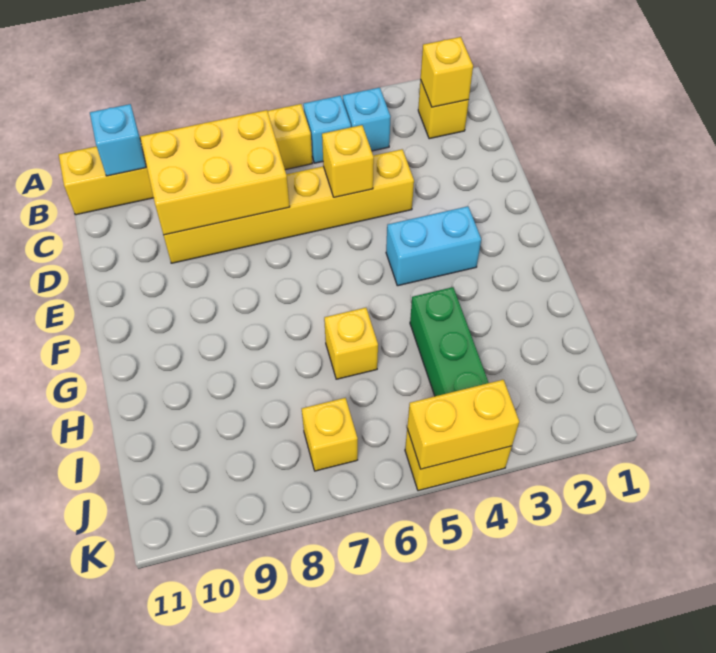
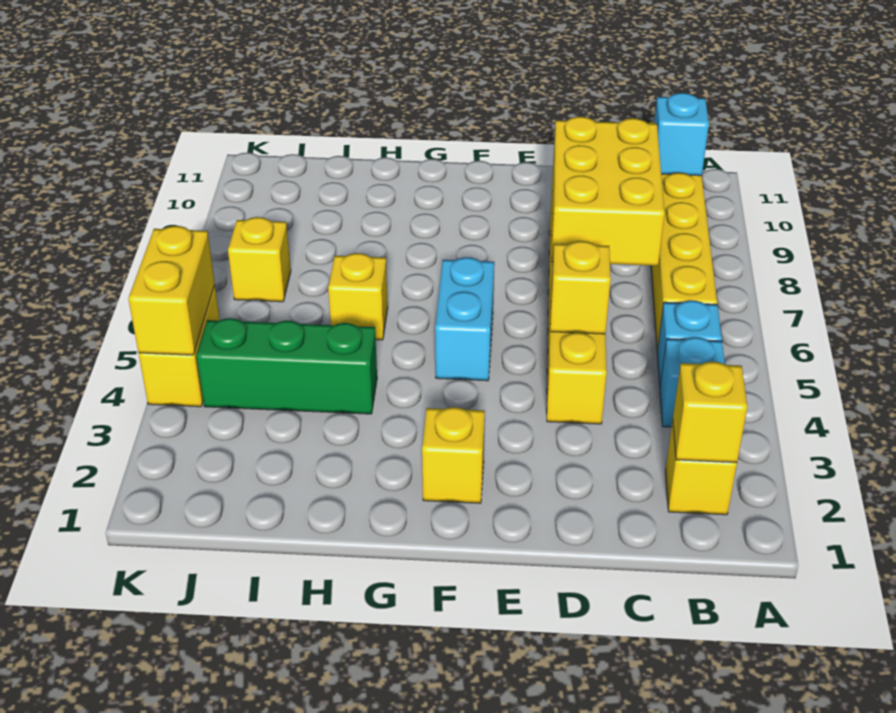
none -> yellow brick F2 level 1
cyan brick F3:F4 level 1 -> cyan brick F5:F6 level 1

